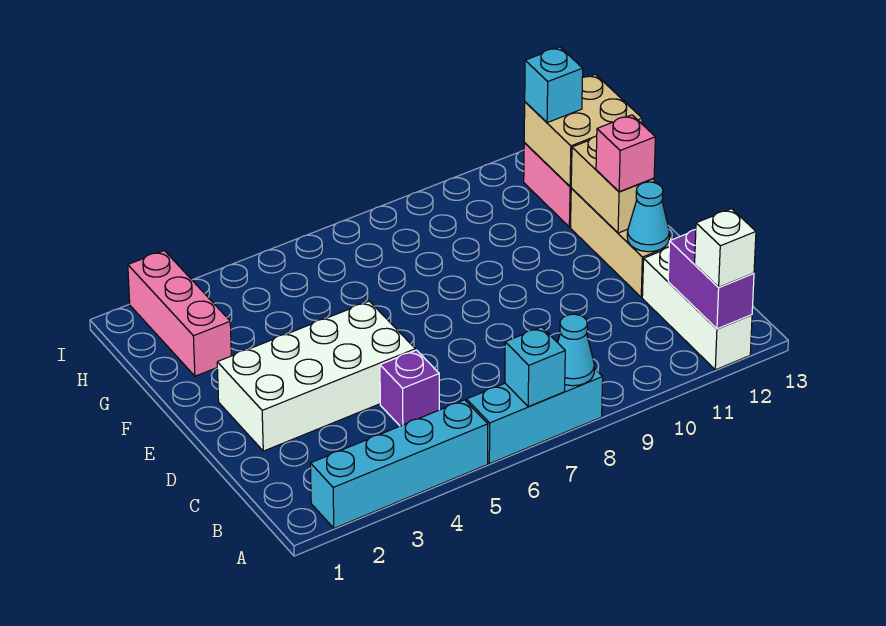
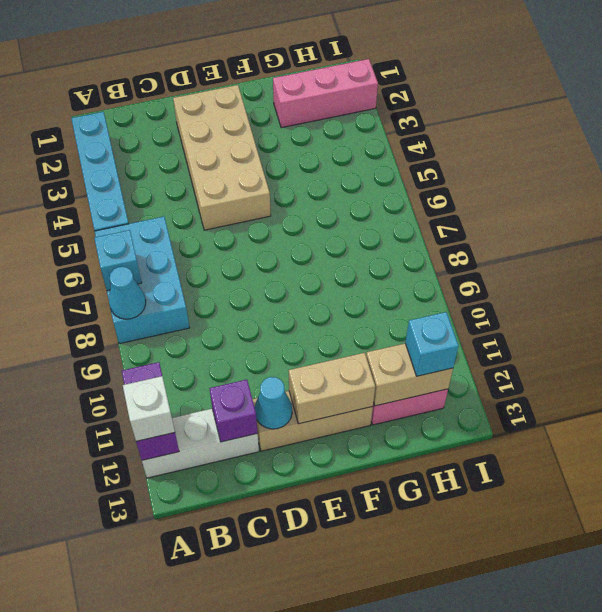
cyan brick A6:A8 level 1 -> cyan brick A6:B8 level 1
purple brick A12:B12 level 2 -> purple brick A11:A12 level 2
purple brick C5 level 1 -> purple brick C12 level 2
white brick D2:E5 level 1 -> tan brick D2:E5 level 1
pink brick E12 level 3 -> none
tan brick G12:H13 level 2 -> tan brick G12:H12 level 2

